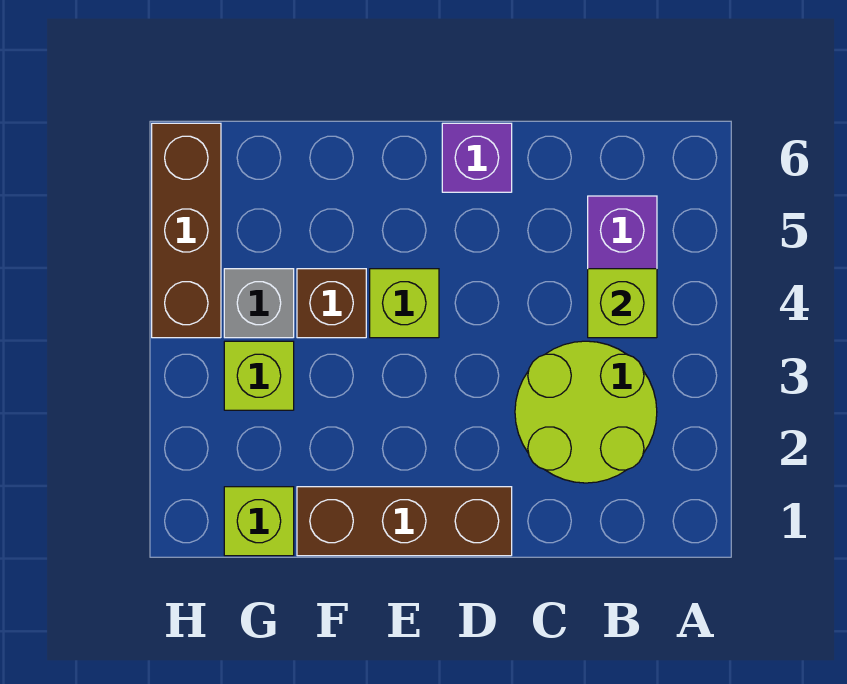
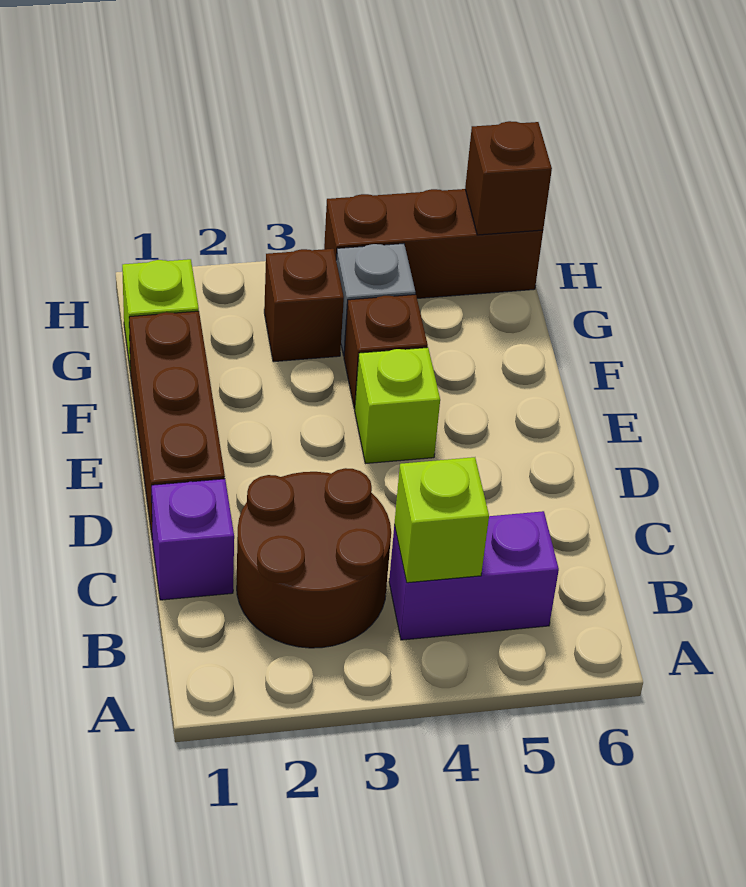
lime round brick B2:C3 level 1 -> brown round brick B2:C3 level 1
purple brick D6 level 1 -> purple brick C1 level 1
lime brick G3 level 1 -> brown brick G3 level 1
none -> brown brick H6 level 2

